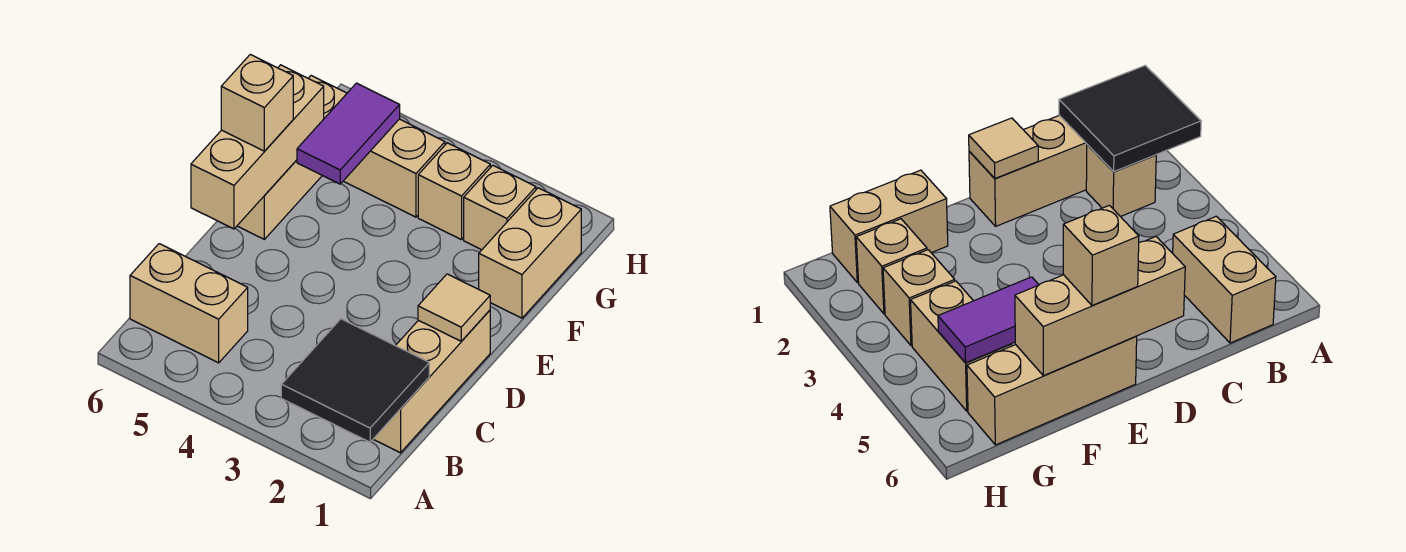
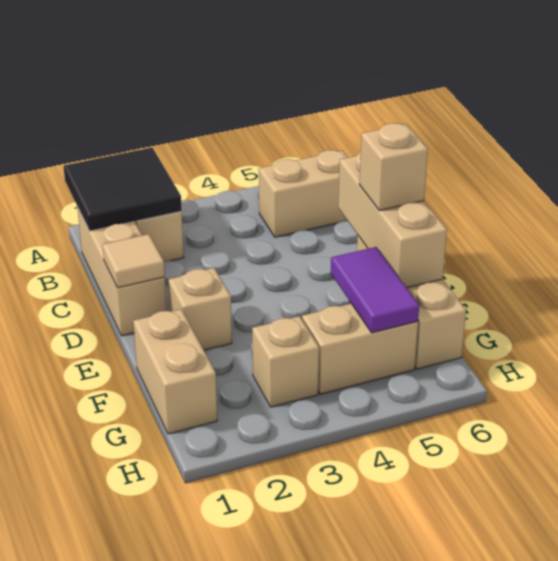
tan brick G2 level 1 -> tan brick E2 level 1

